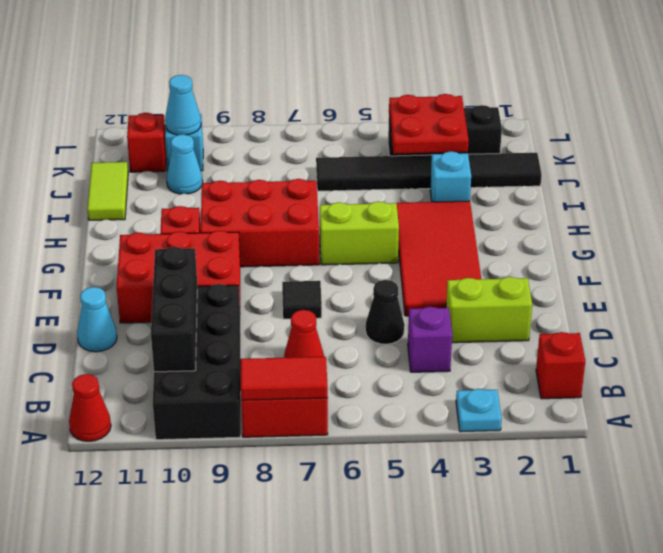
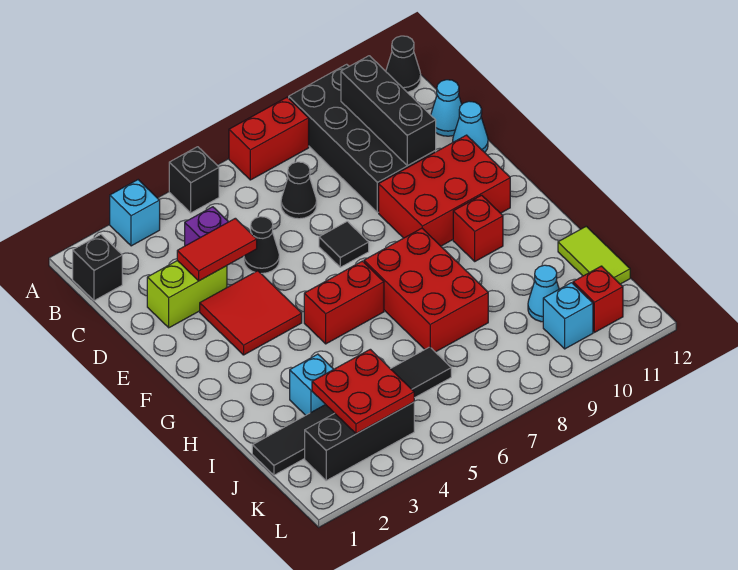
cyan plate A3 level 1 -> cyan brick A3 level 1
none -> black brick A5 level 1
red tile A7:A8 level 2 -> red tile D3:D4 level 2
red cone A12 level 1 -> black cone A12 level 1
red brick B1 level 1 -> black brick B1 level 1
red cone C7 level 1 -> black cone C7 level 1
red tile E3:H4 level 1 -> red tile E3:F4 level 1
lime brick G5:G6 level 1 -> red brick G5:G6 level 1
red brick G7:H9 level 1 -> red brick G7:I8 level 1
cyan cone K10 level 2 -> cyan cone C12 level 1

